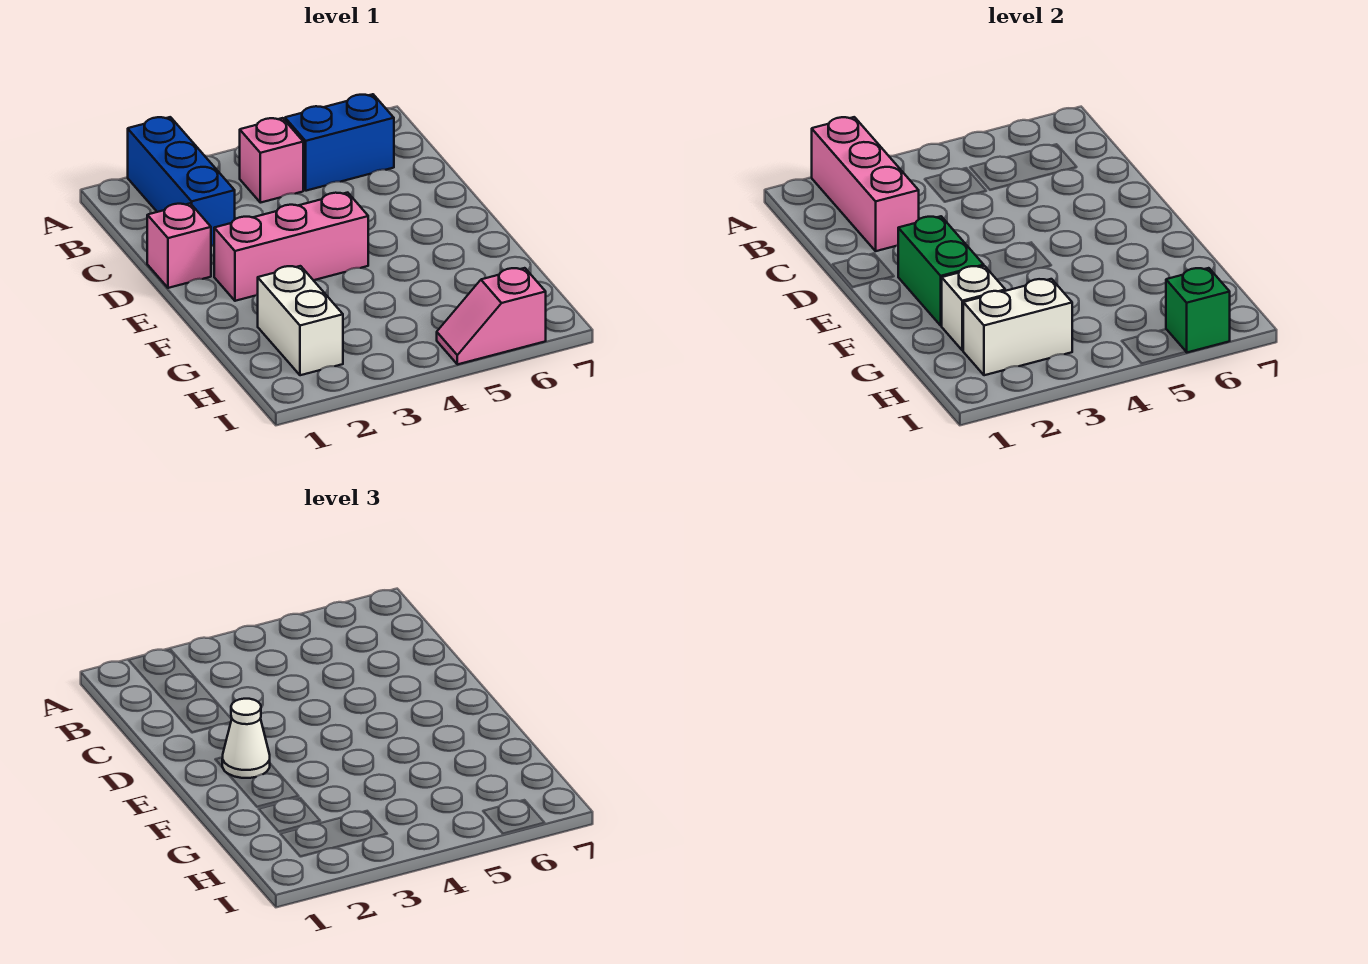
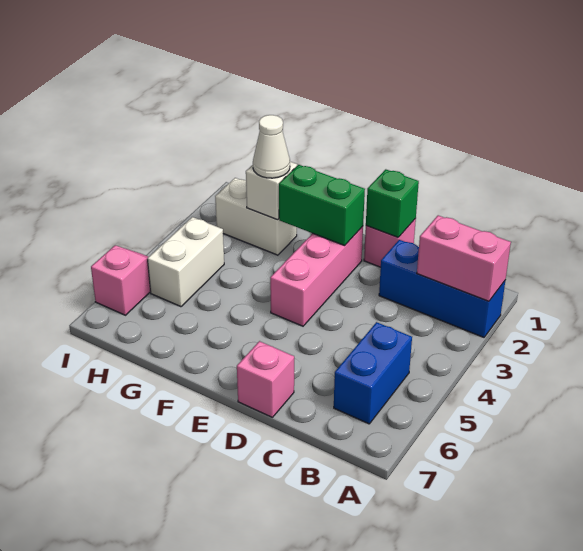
pink brick A2:C2 level 2 -> pink brick A2:B2 level 2
pink brick B4 level 1 -> pink brick D7 level 1
white cone E2 level 3 -> white cone G2 level 3
white brick H2:H3 level 2 -> white brick H4:H5 level 1
green brick I6 level 2 -> green brick D1 level 2

